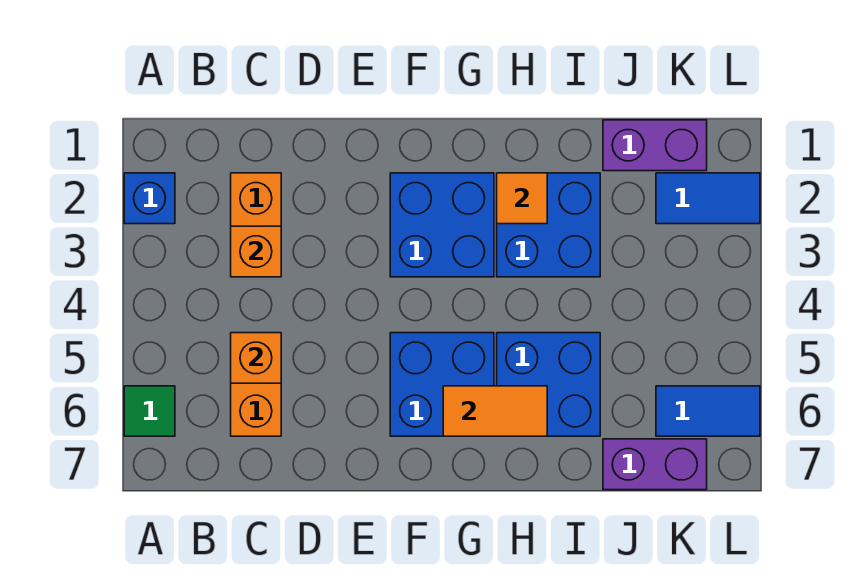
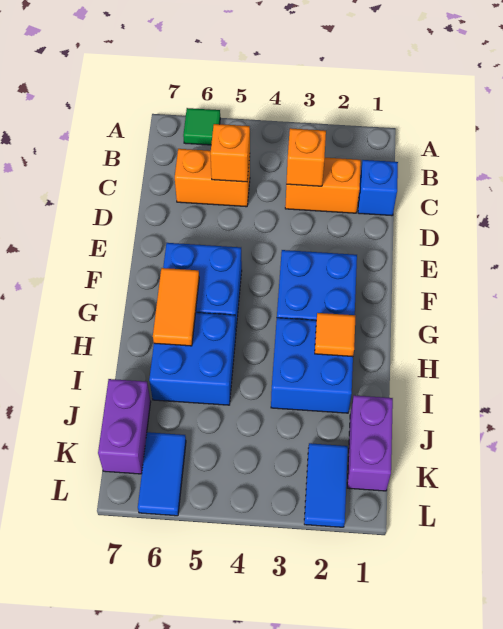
blue brick A2 level 1 -> blue brick C1 level 1

